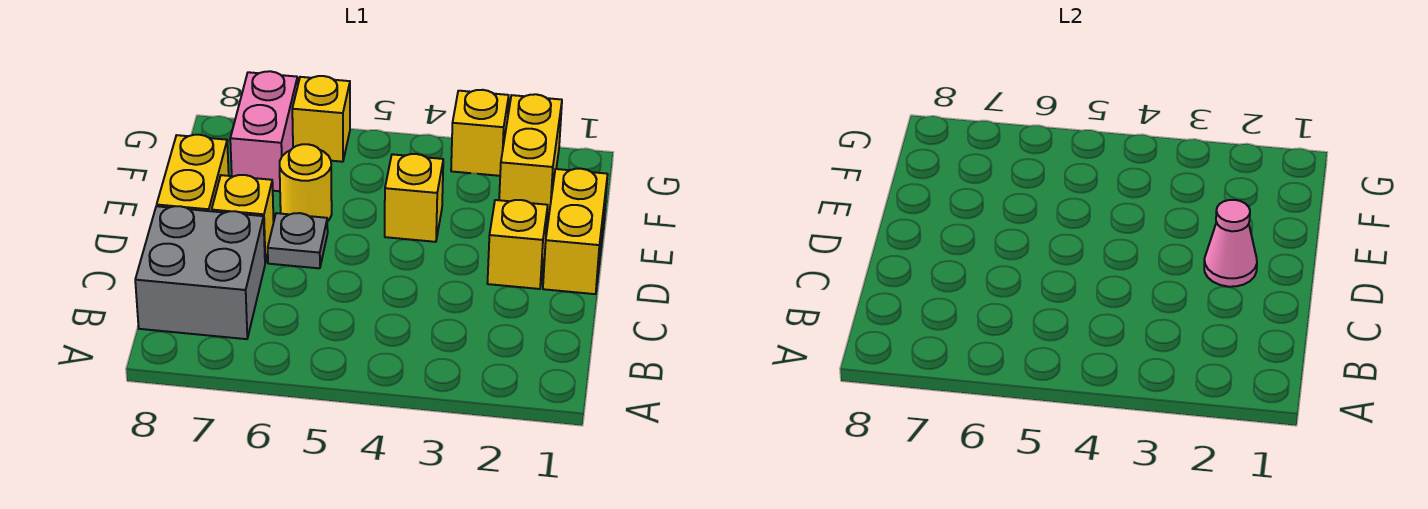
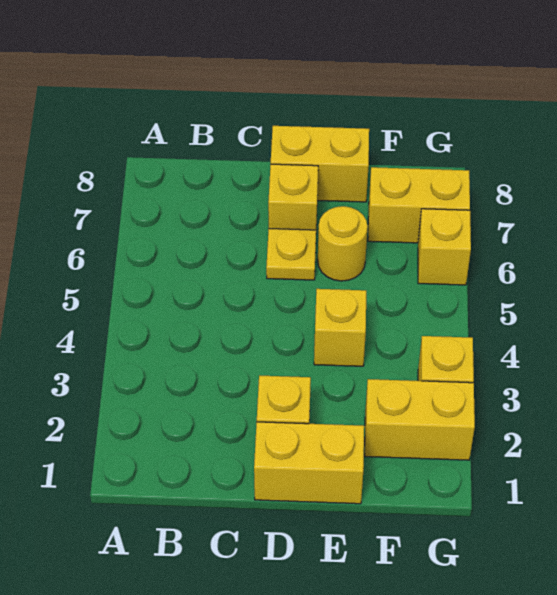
grey brick B7:C8 level 1 -> none
pink cone D2 level 2 -> none
grey plate D6 level 1 -> yellow plate D6 level 1
pink brick F7:G7 level 1 -> yellow brick F7:G7 level 1

